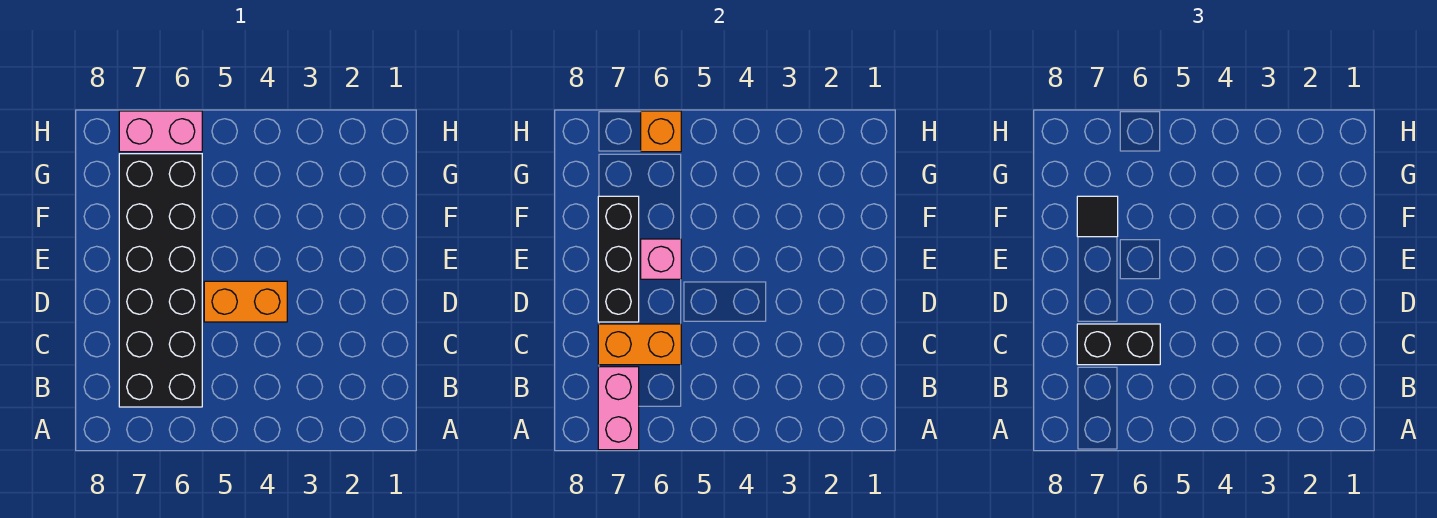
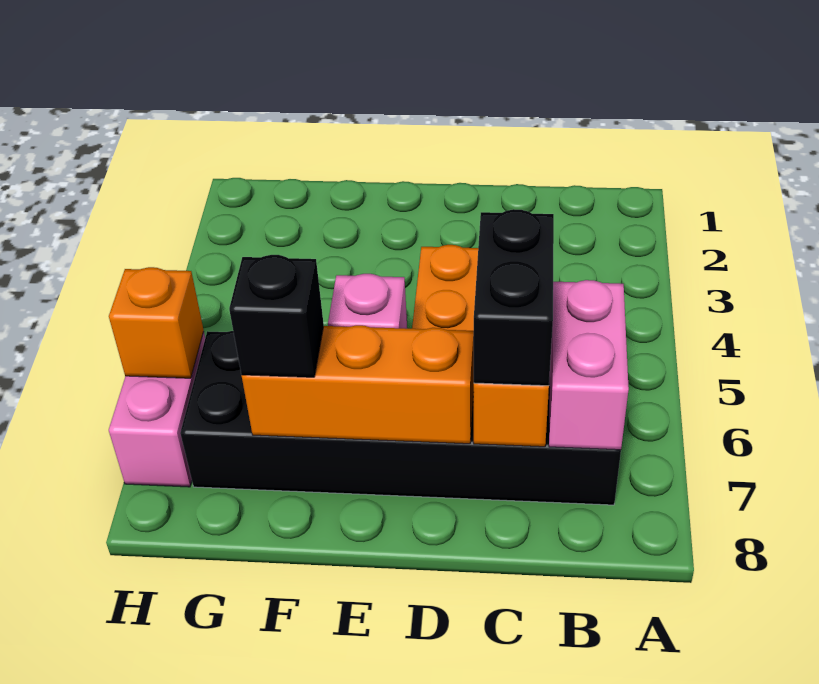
pink brick A7:B7 level 2 -> pink brick B6:B7 level 2
black brick D7:F7 level 2 -> orange brick D7:F7 level 2
black tile F7 level 3 -> black brick F7 level 3

